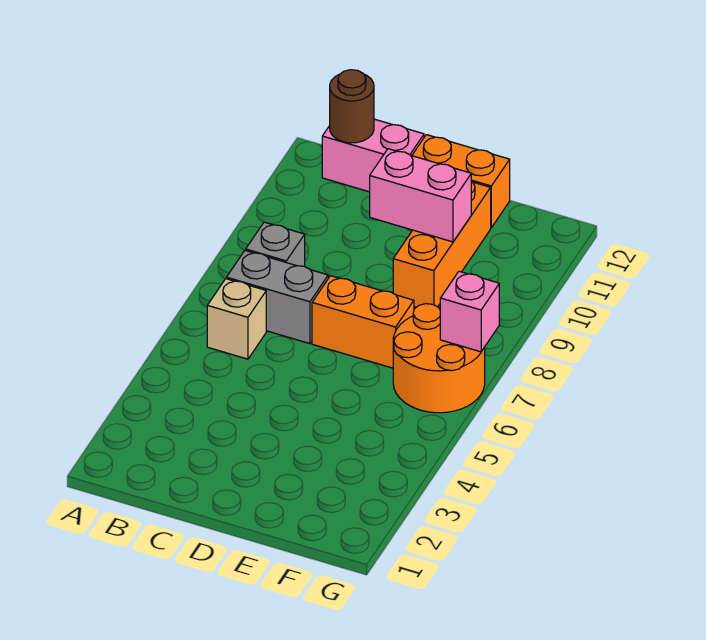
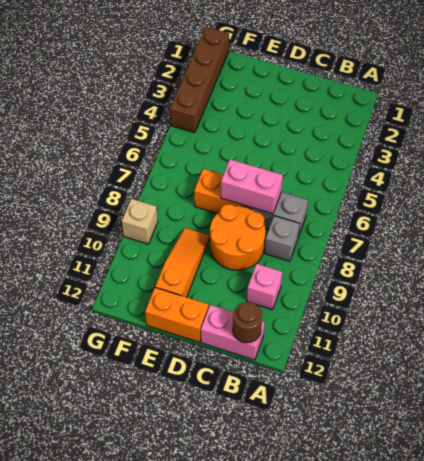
tan brick B6 level 1 -> tan brick G9 level 1
pink brick D10:E10 level 2 -> pink brick C7:D7 level 2
orange brick E9:E11 level 1 -> orange slope E9:E11 level 1 top 11
orange round brick F6:G7 level 1 -> orange round brick C8:D9 level 1
none -> brown brick G1:G4 level 1
pink brick G7 level 2 -> pink brick B10 level 1

